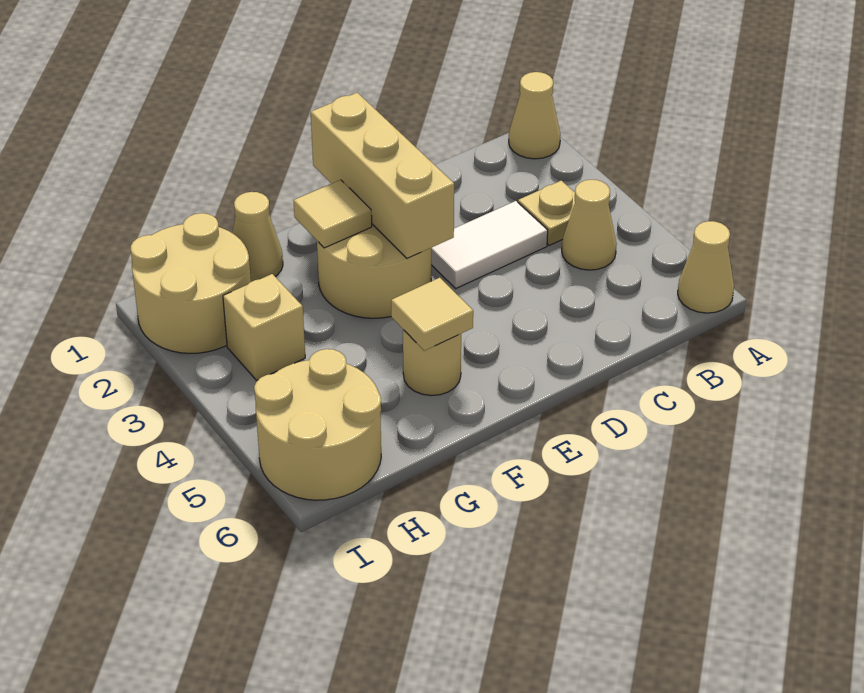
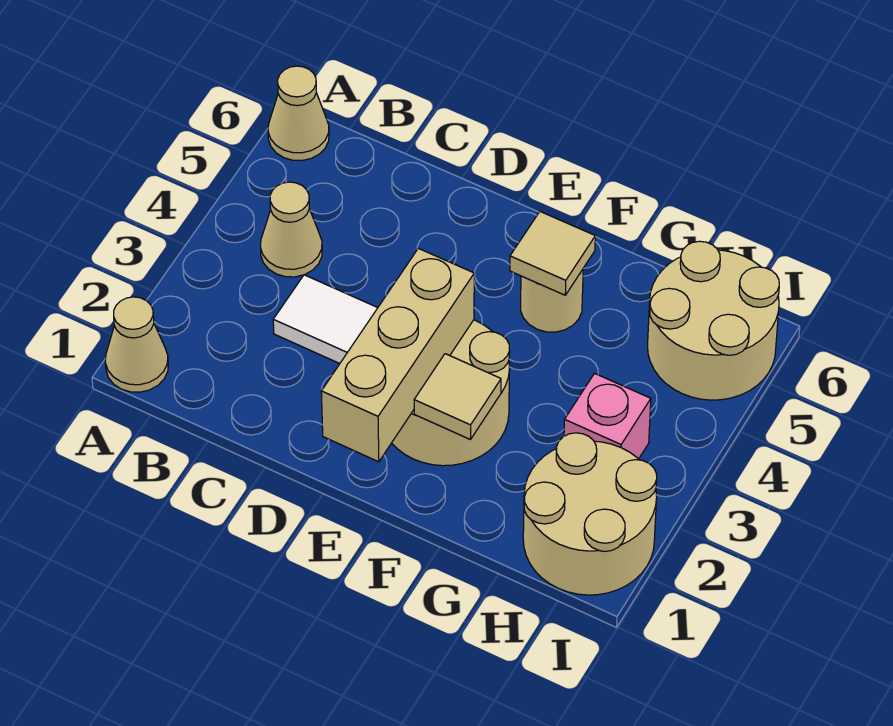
tan plate B3 level 1 -> none
tan cone G1 level 1 -> none
tan brick H3 level 1 -> pink brick H3 level 1

